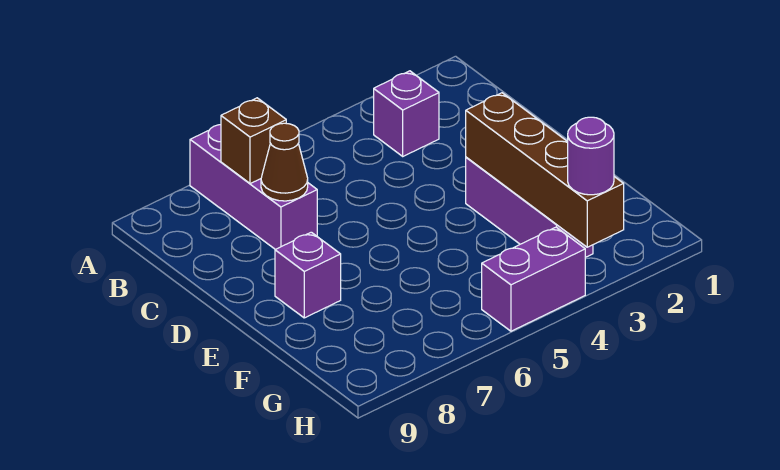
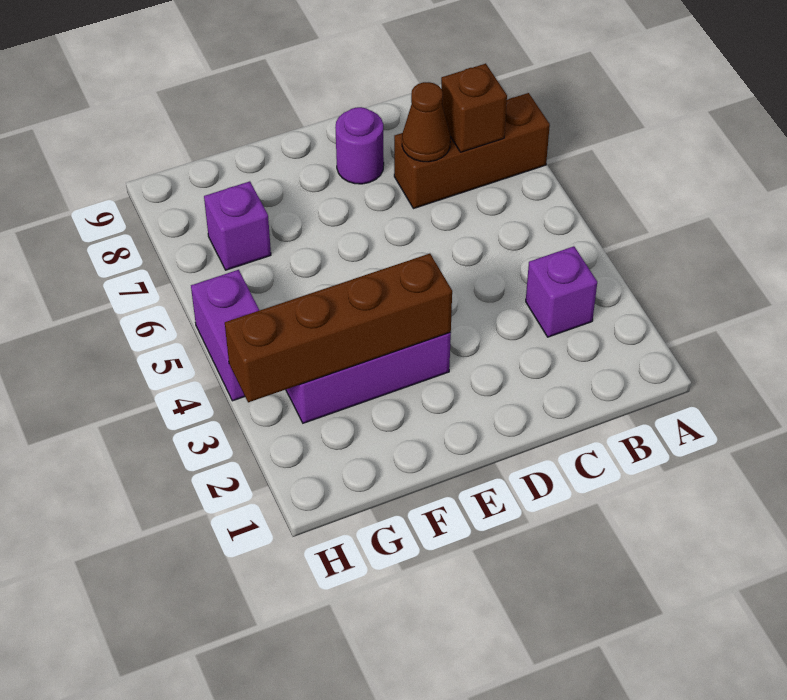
purple brick A7:C7 level 1 -> brown brick A7:C7 level 1
purple brick E8 level 1 -> purple brick G7 level 1
purple round brick H3 level 3 -> purple round brick D8 level 1

